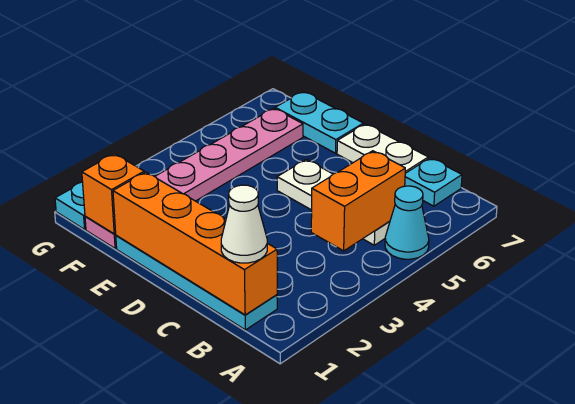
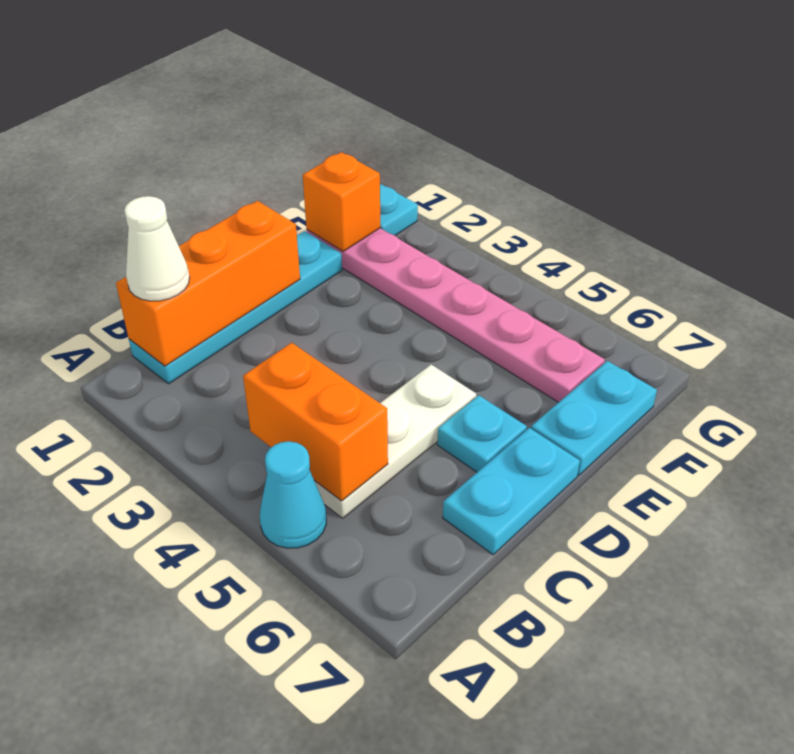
orange brick B1:E1 level 2 -> orange brick B1:D1 level 2
cyan plate B7 level 1 -> cyan plate D6 level 1
white plate C7:D7 level 1 -> cyan plate C7:D7 level 1

